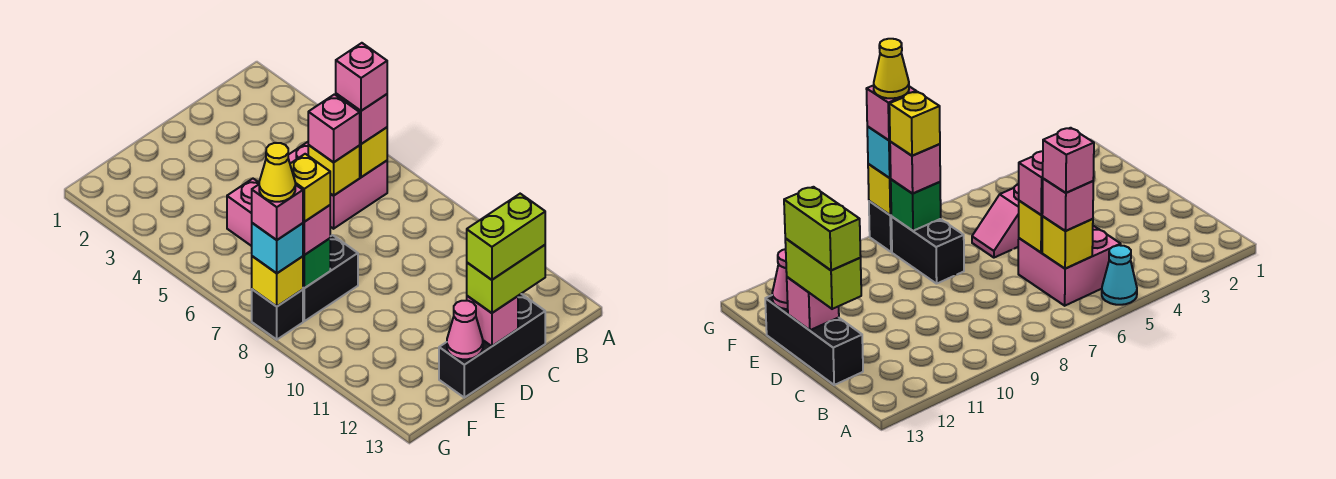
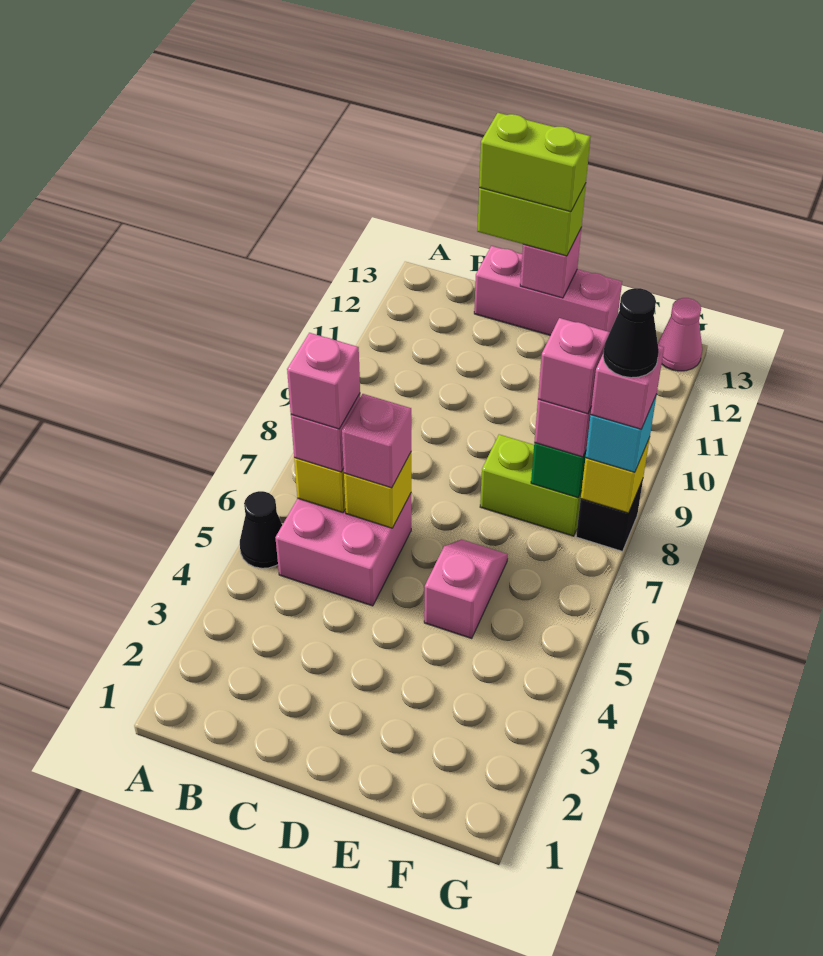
cyan cone A5 level 1 -> black cone A5 level 1
black brick C13:E13 level 1 -> pink brick C13:E13 level 1
black brick E8:F8 level 1 -> lime brick E8:F8 level 1
pink cone E13 level 2 -> pink cone G13 level 1
yellow brick F8 level 4 -> pink brick F8 level 4
yellow cone G8 level 5 -> black cone G8 level 5

